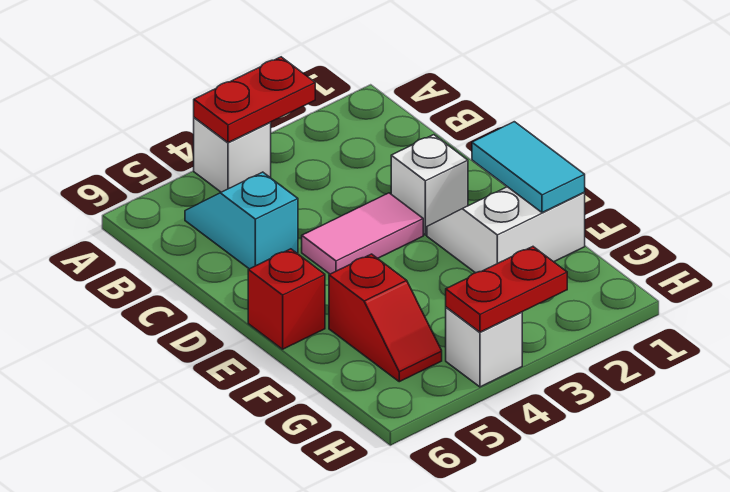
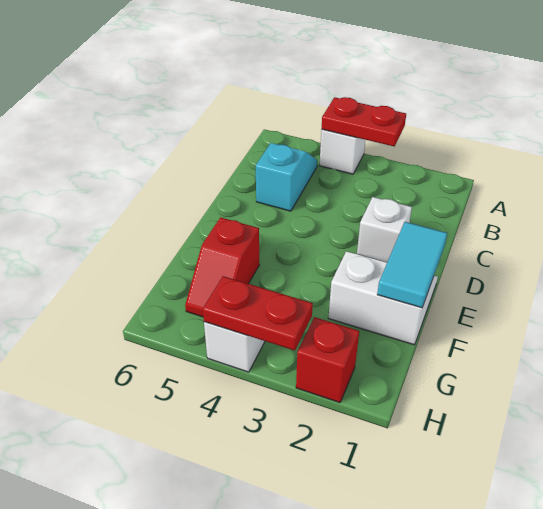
pink tile D3:D4 level 1 -> none
red brick E6 level 1 -> red brick H2 level 1

